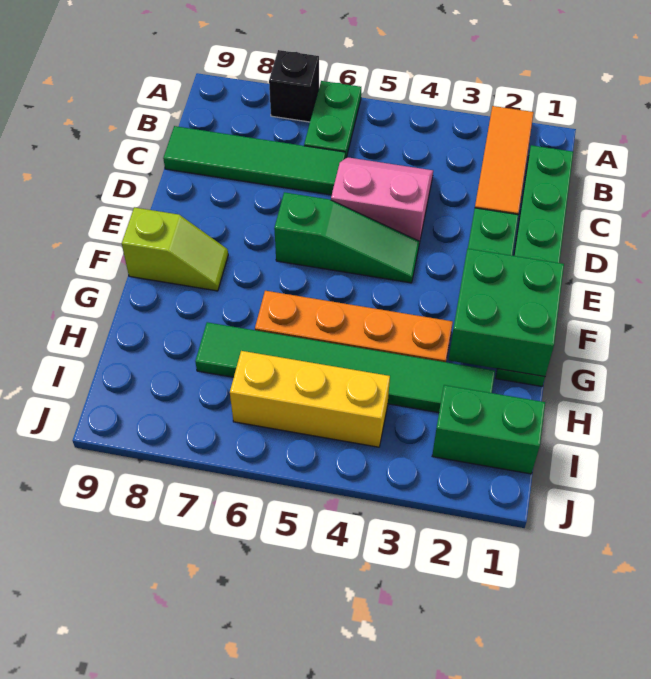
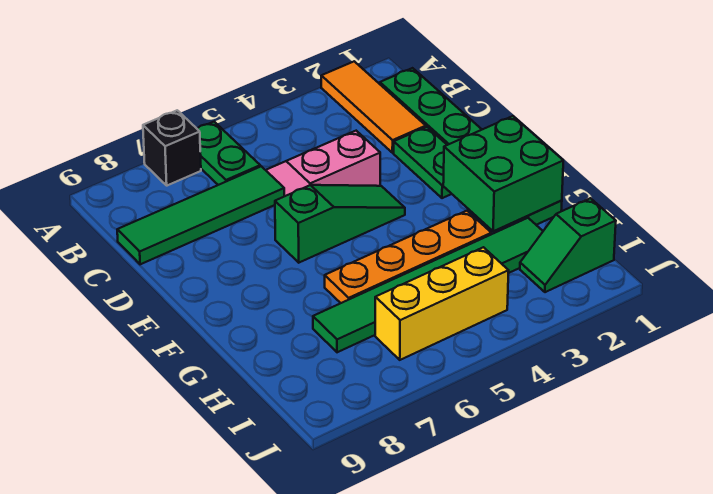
lime slope F8:F9 level 1 top 9 -> none
green brick I1:I2 level 1 -> green slope I1:I2 level 1 top 1

